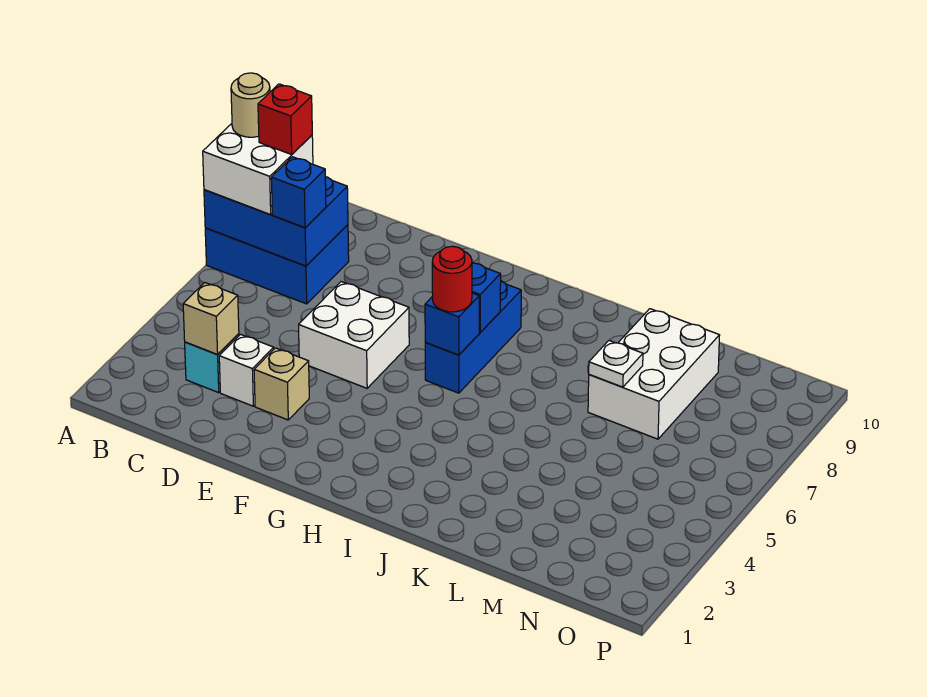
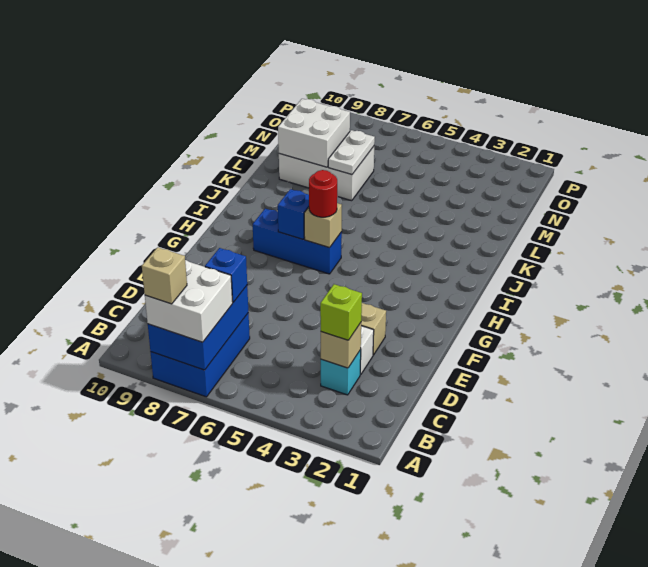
tan round brick A8 level 4 -> tan brick A8 level 4
red brick B8 level 4 -> none
none -> lime brick C3 level 3
white brick E5:F6 level 1 -> white brick L8:M9 level 2
blue brick H6 level 2 -> tan brick H6 level 2
white plate L7 level 2 -> white plate L7:M7 level 2

